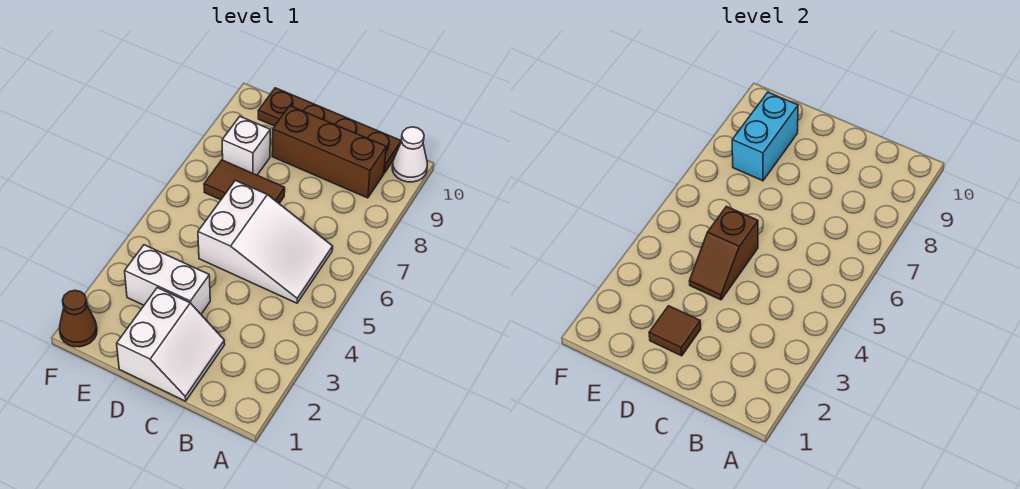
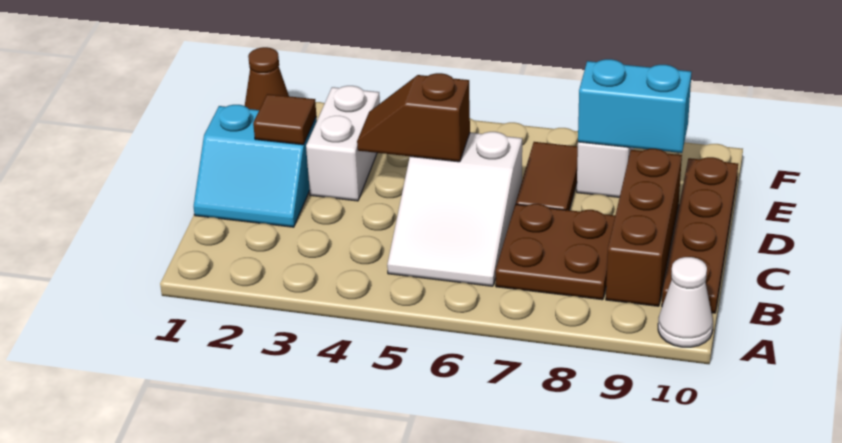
none -> brown plate B7:C8 level 1
white slope C1:D2 level 1 top D -> cyan slope C1:D2 level 1 top D

